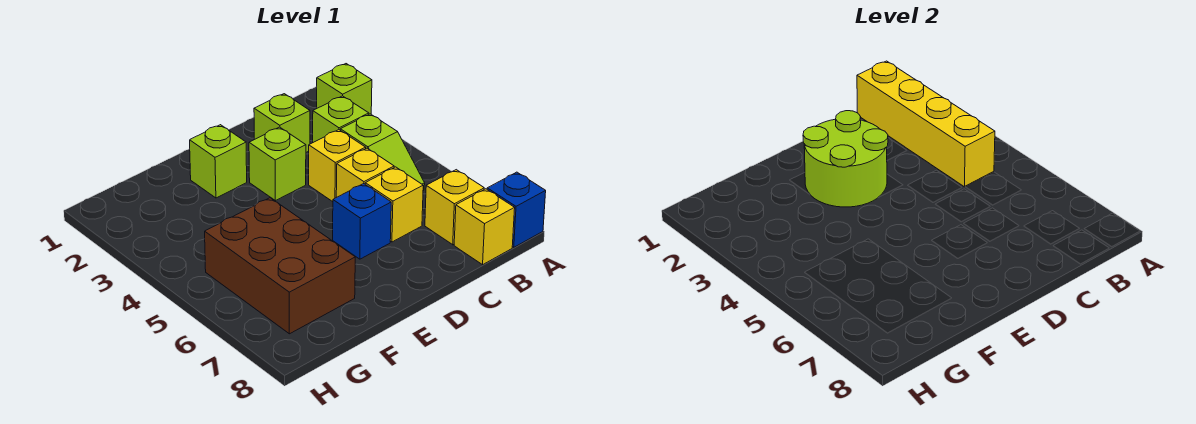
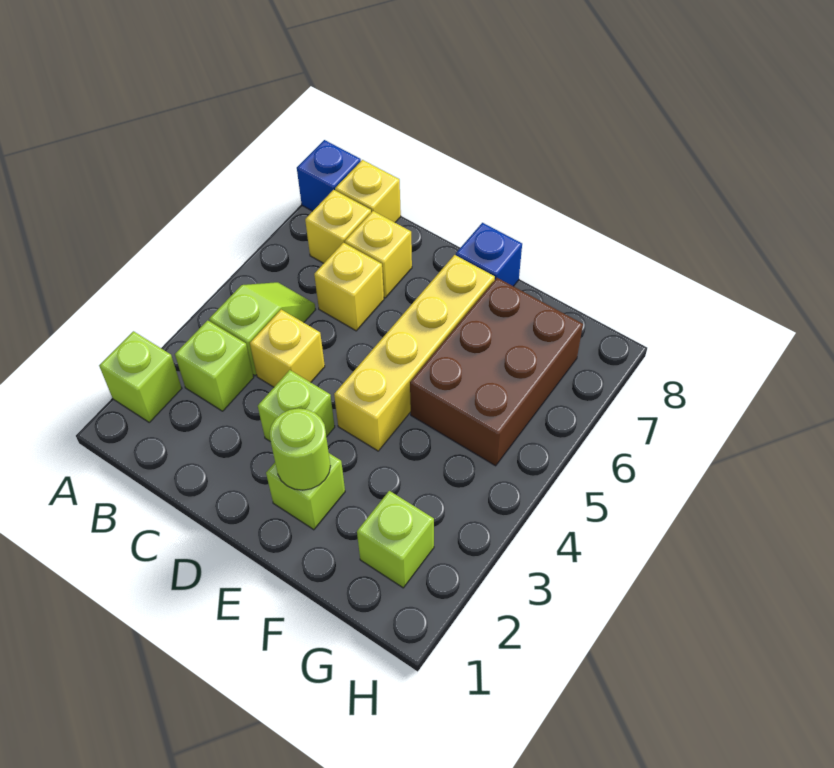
yellow brick B1:B4 level 2 -> yellow brick E4:E7 level 1
lime brick C2 level 1 -> lime brick G2 level 1
yellow brick C5 level 1 -> yellow brick C7 level 1
lime round brick D2:E3 level 2 -> lime round brick E2 level 2
blue brick D6 level 1 -> blue brick E8 level 1

